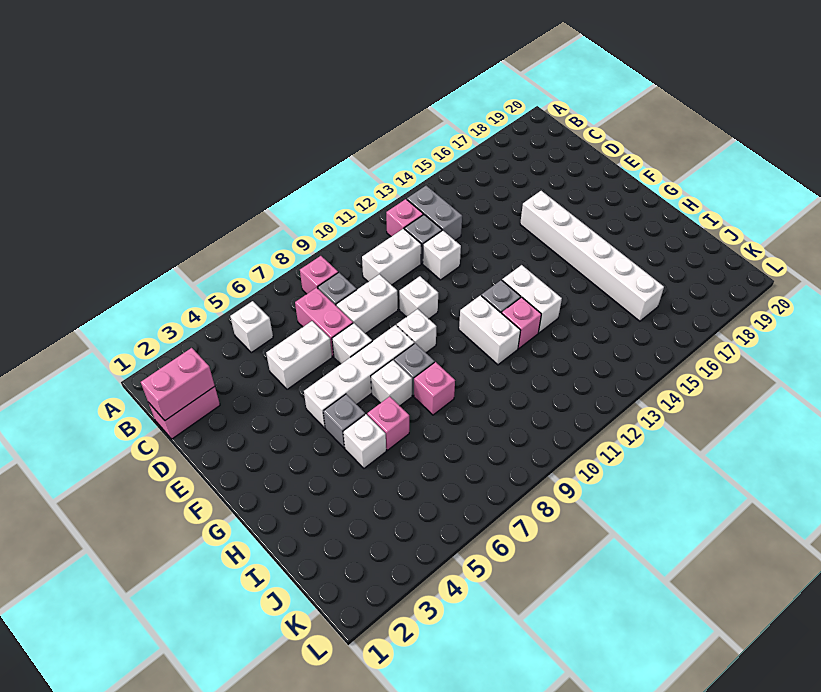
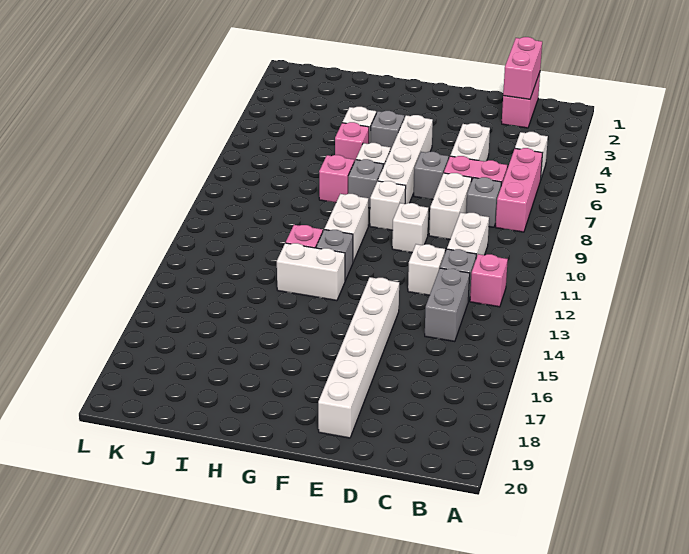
pink brick B8 level 1 -> pink brick B6:B8 level 1
grey brick B13:C13 level 1 -> grey brick C13:C14 level 1
white brick E7 level 1 -> grey brick E7 level 1
white brick E16:J16 level 1 -> white brick E14:E19 level 1
white brick G11:H11 level 1 -> white brick G10:G11 level 1

